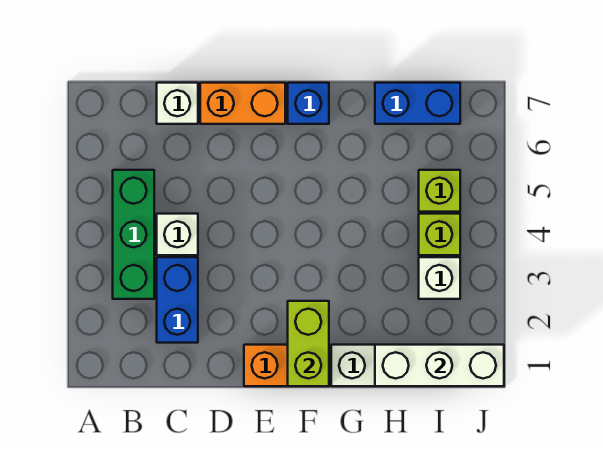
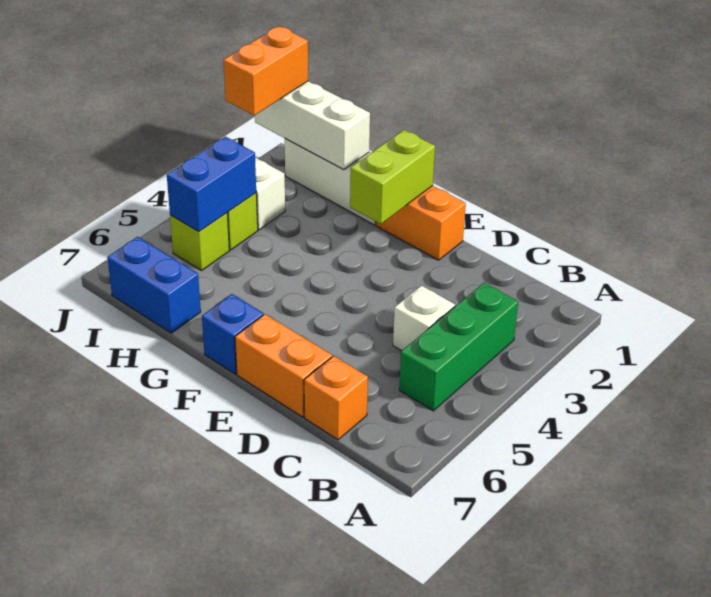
blue brick C2:C3 level 1 -> blue brick I4:I5 level 2
white brick C7 level 1 -> orange brick C7 level 1
none -> orange brick J1:J2 level 3

